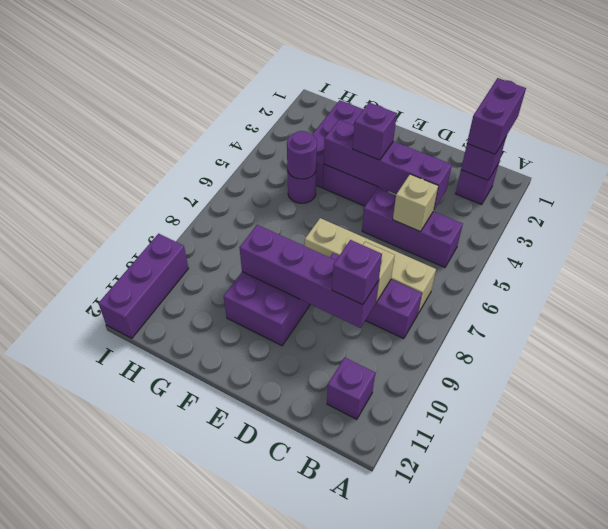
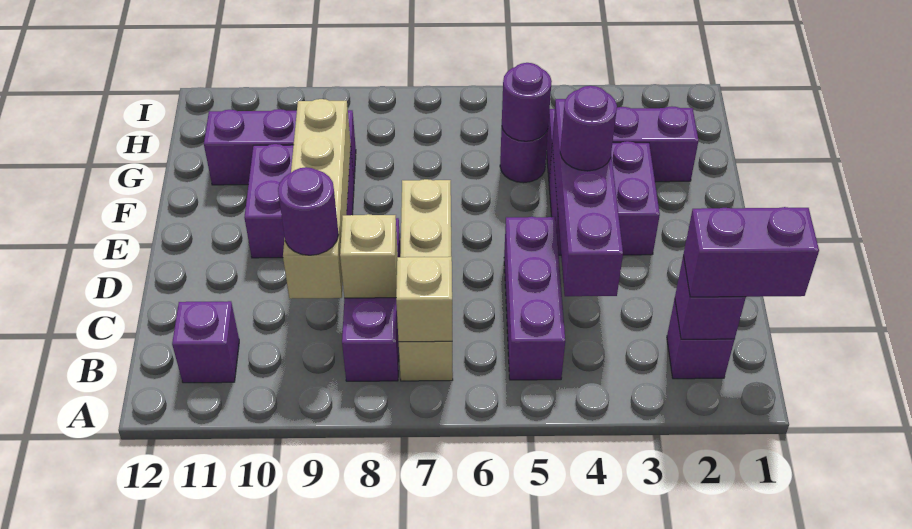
tan brick C5 level 2 -> tan brick B7 level 2
purple brick C9:F9 level 2 -> tan brick C9:F9 level 2
purple brick C9 level 3 -> purple round brick C9 level 3
purple brick E4 level 3 -> purple round brick E4 level 3
purple brick I10:I12 level 1 -> purple brick G9:G11 level 1

